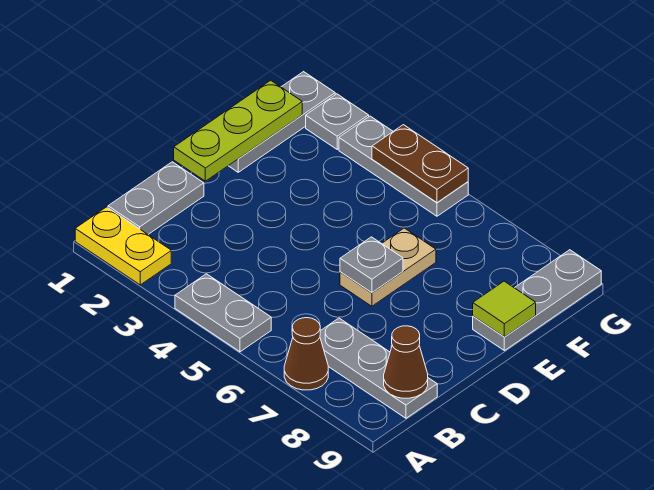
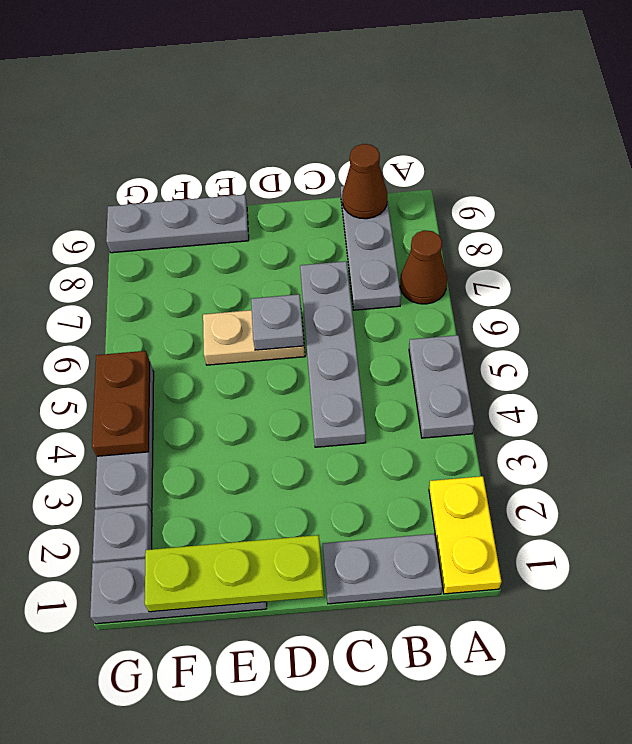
none -> grey plate C4:C7 level 1
lime tile E9 level 2 -> none

